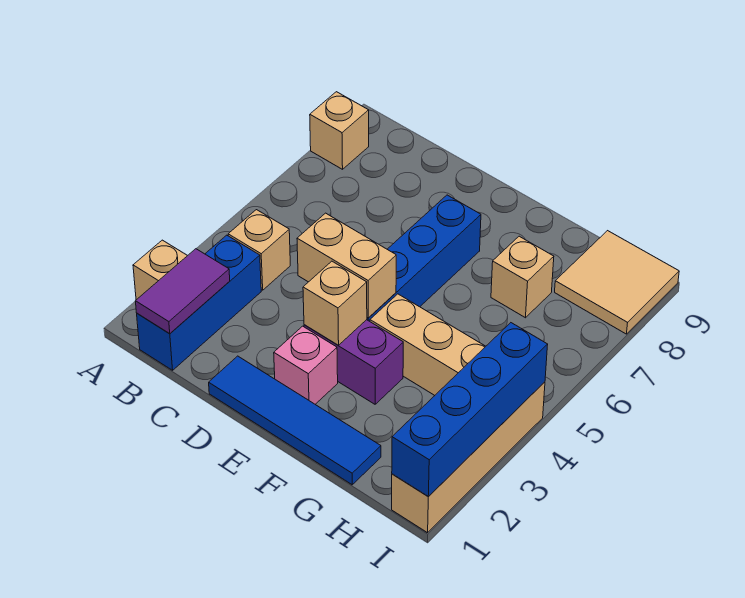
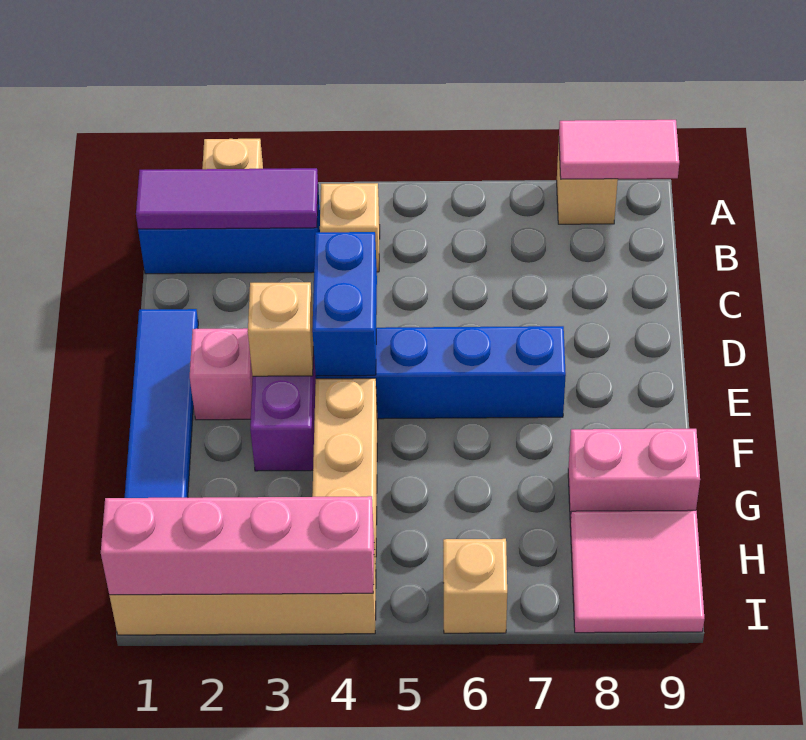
none -> pink tile A8:A9 level 2
purple tile B1:B2 level 2 -> purple tile B1:B3 level 2
tan brick D4:E4 level 2 -> blue brick D4:E4 level 2
tan brick G7 level 1 -> tan brick I6 level 1
none -> pink brick G8:G9 level 1
tan tile H8:I9 level 1 -> pink tile H8:I9 level 1
blue brick I1:I4 level 2 -> pink brick I1:I4 level 2

